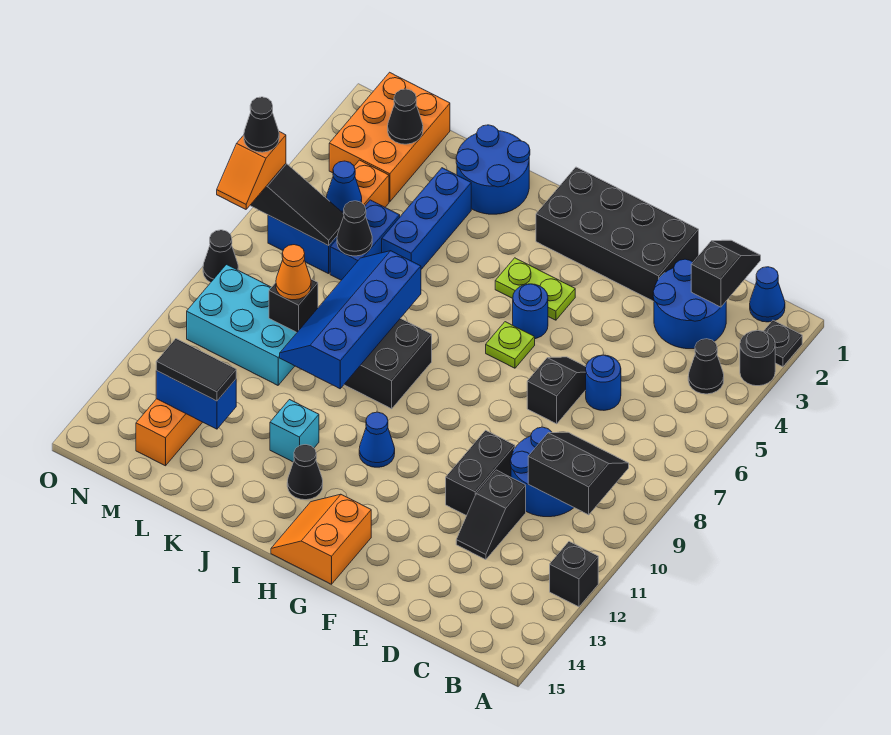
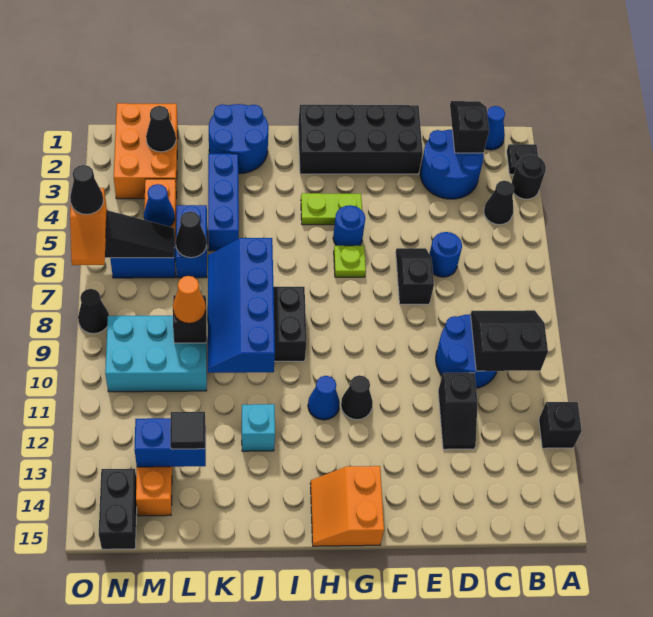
black brick E10:E11 level 1 -> black brick N14:N15 level 1
black cone I13 level 1 -> black cone G11 level 1
black tile L13:M13 level 3 -> black tile L13 level 3

